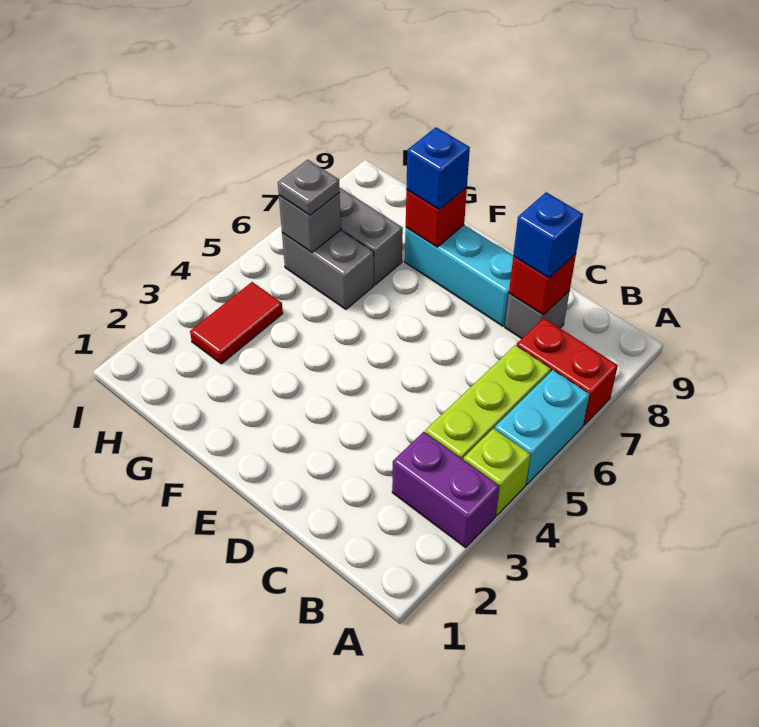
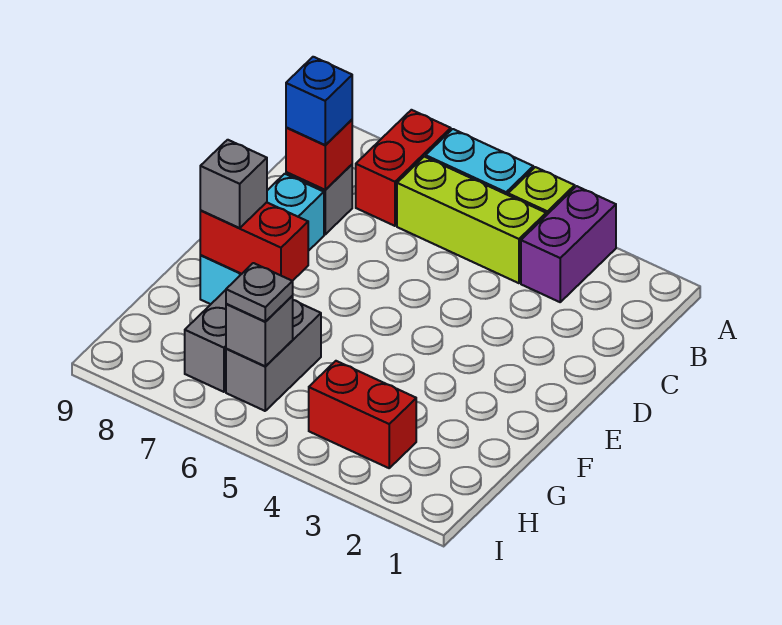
red brick F8 level 2 -> red brick F7:F8 level 2
blue brick F8 level 3 -> grey brick F8 level 3
red tile H3:H4 level 1 -> red brick H3:H4 level 1

